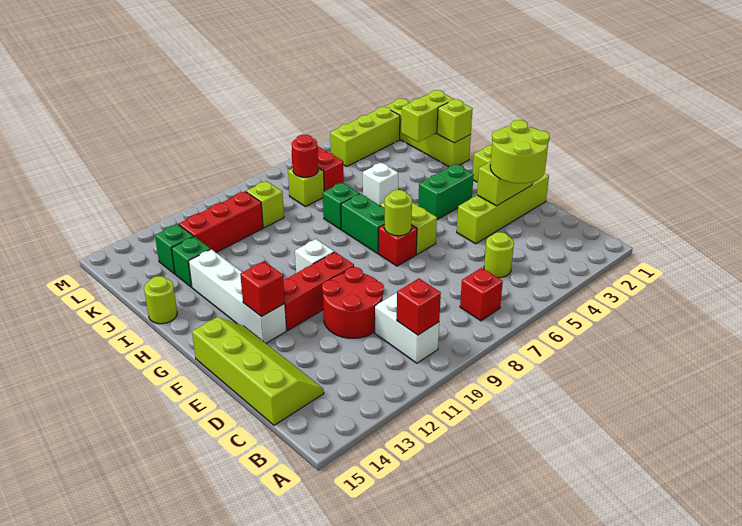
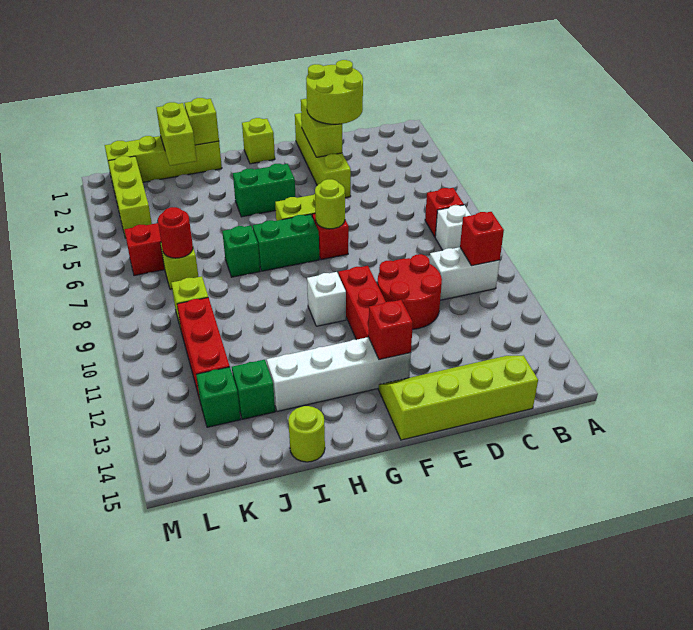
lime round brick C5 level 1 -> none
green brick G3:G4 level 1 -> green brick G4:H4 level 1
white brick I5 level 1 -> white brick B8 level 1

